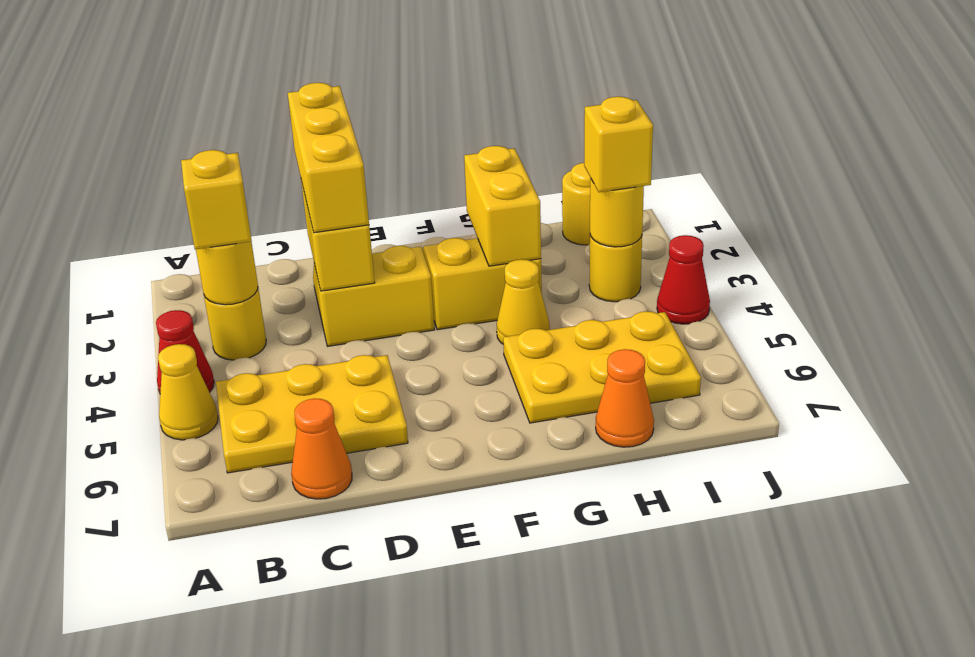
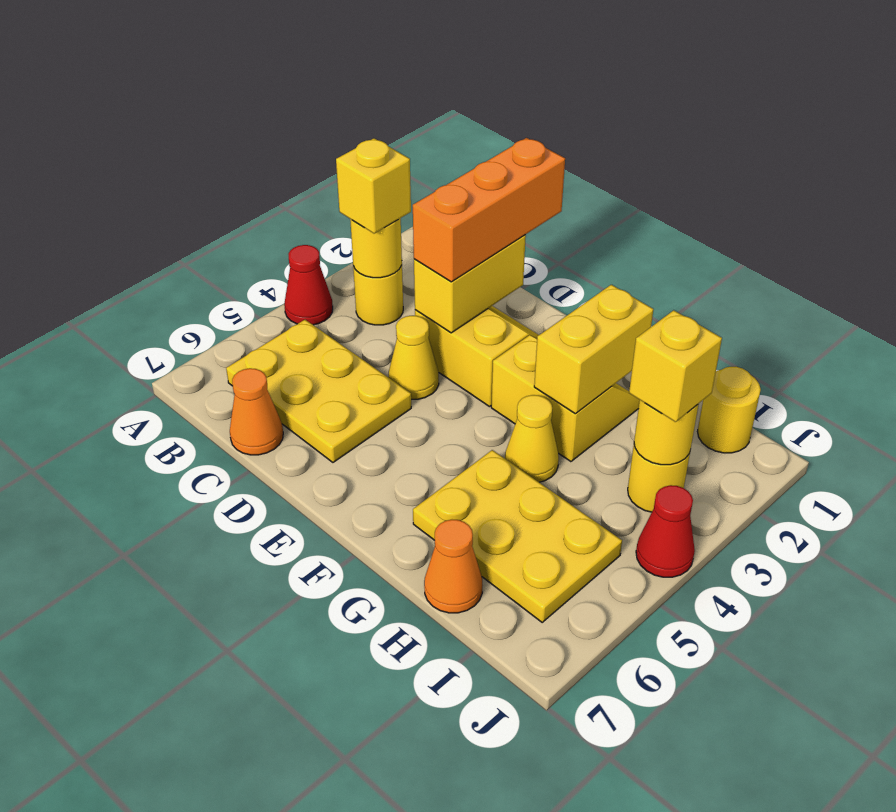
yellow cone A5 level 1 -> yellow cone D4 level 1
yellow brick D1:D3 level 3 -> orange brick D1:D3 level 3

